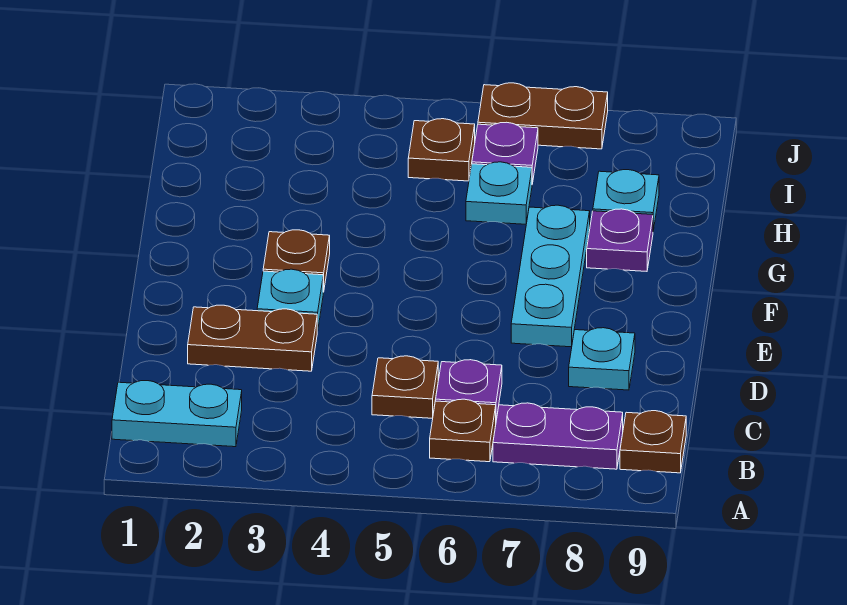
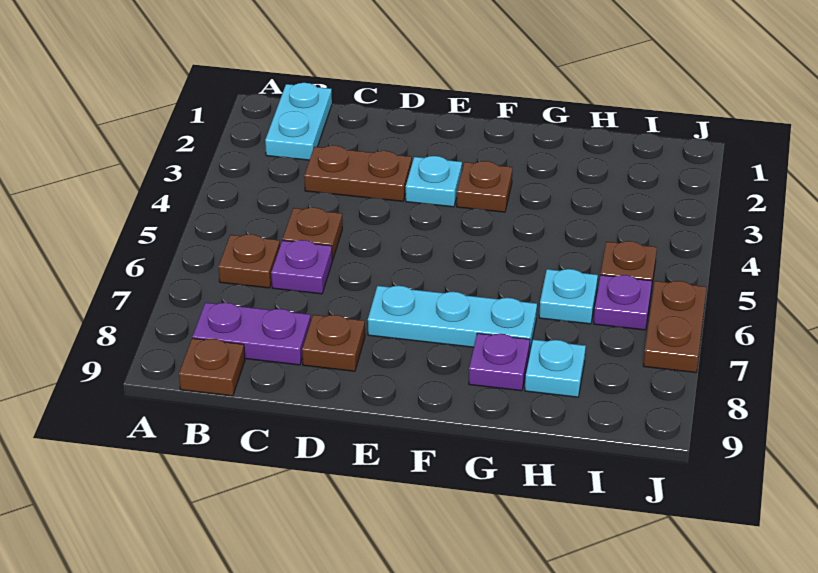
purple plate B7:B8 level 1 -> purple plate B8:C8 level 1
brown plate D2:D3 level 1 -> brown plate C3:D3 level 1
cyan plate D8 level 1 -> brown plate D8 level 1

